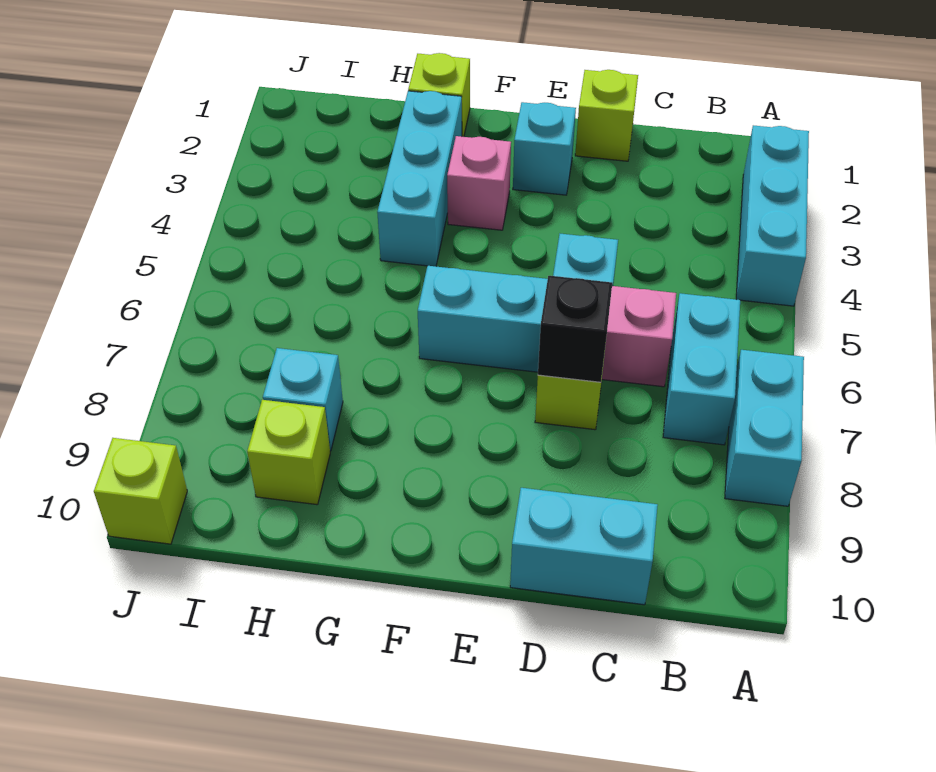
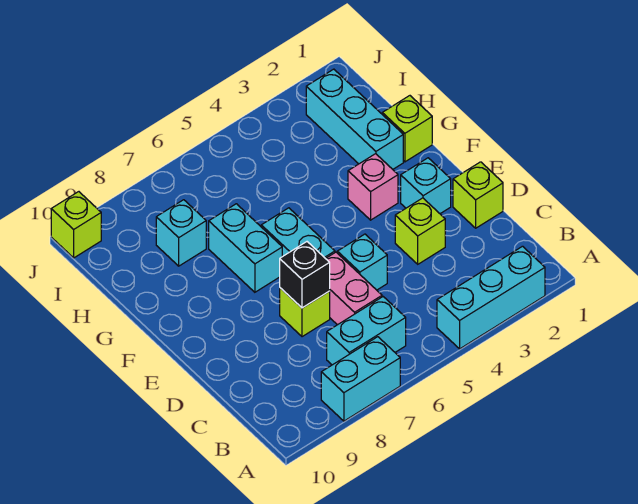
cyan brick C10:D10 level 1 -> cyan brick F7:G7 level 1
cyan brick G2:G4 level 1 -> cyan brick G2:I2 level 1
lime brick H9 level 1 -> lime brick D3 level 1

